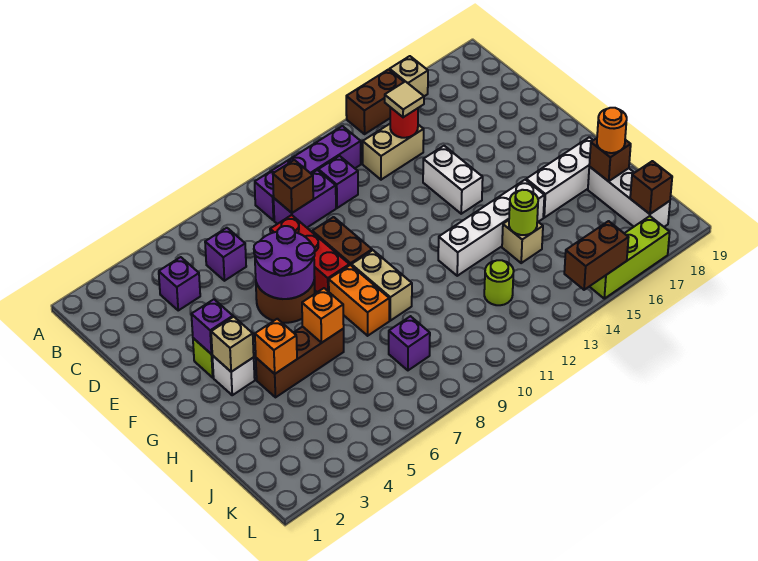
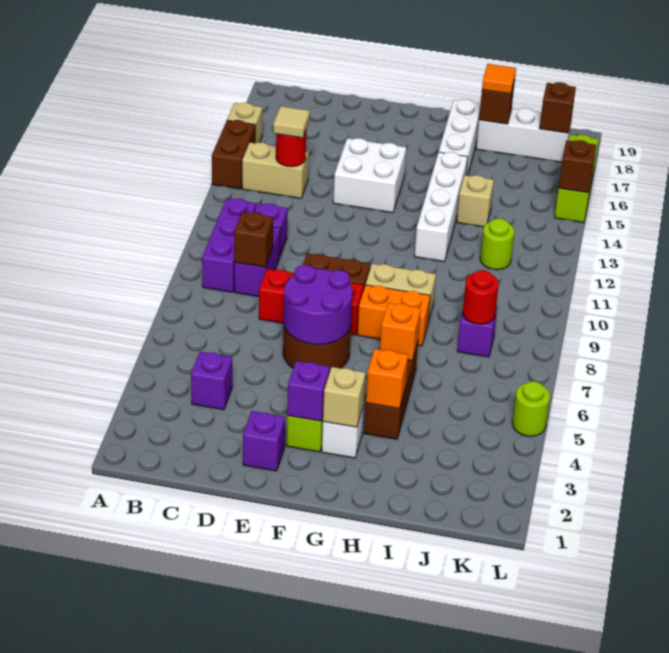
purple brick B9:B12 level 1 -> purple brick B9:B11 level 1
purple brick C6 level 1 -> purple brick E2 level 1
tan brick C13:C14 level 1 -> tan brick B14:C14 level 1
white brick E14:F14 level 1 -> white brick E14:F15 level 1
lime round brick I14 level 2 -> lime round brick L5 level 1
orange round brick I18 level 3 -> orange tile I18 level 3
none -> red round brick J8 level 2
brown brick L14:L15 level 2 -> brown brick L15 level 2

